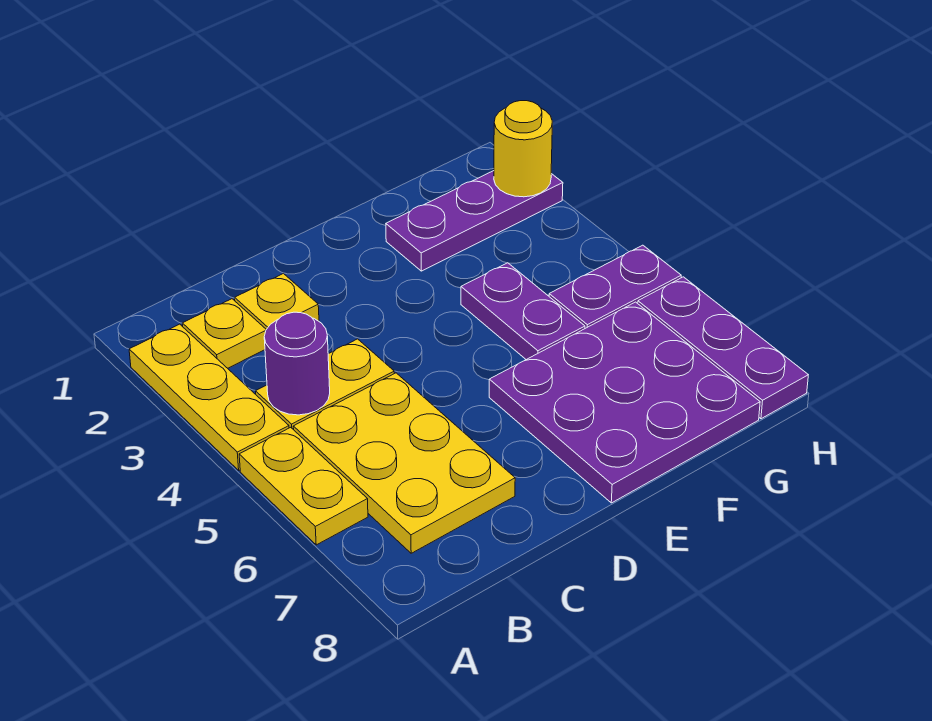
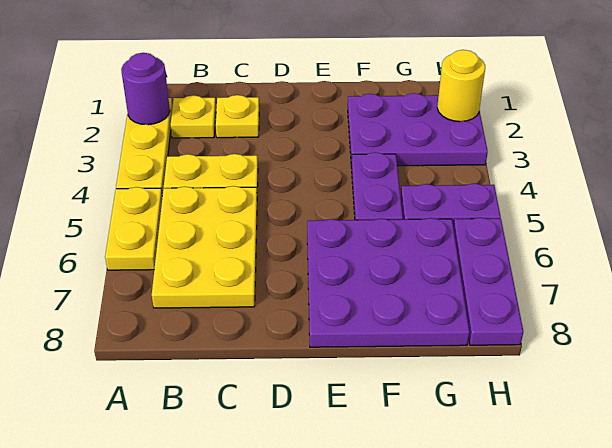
purple round brick B4 level 2 -> purple round brick A2 level 2
purple plate F2:H2 level 1 -> purple plate F2:H3 level 1

